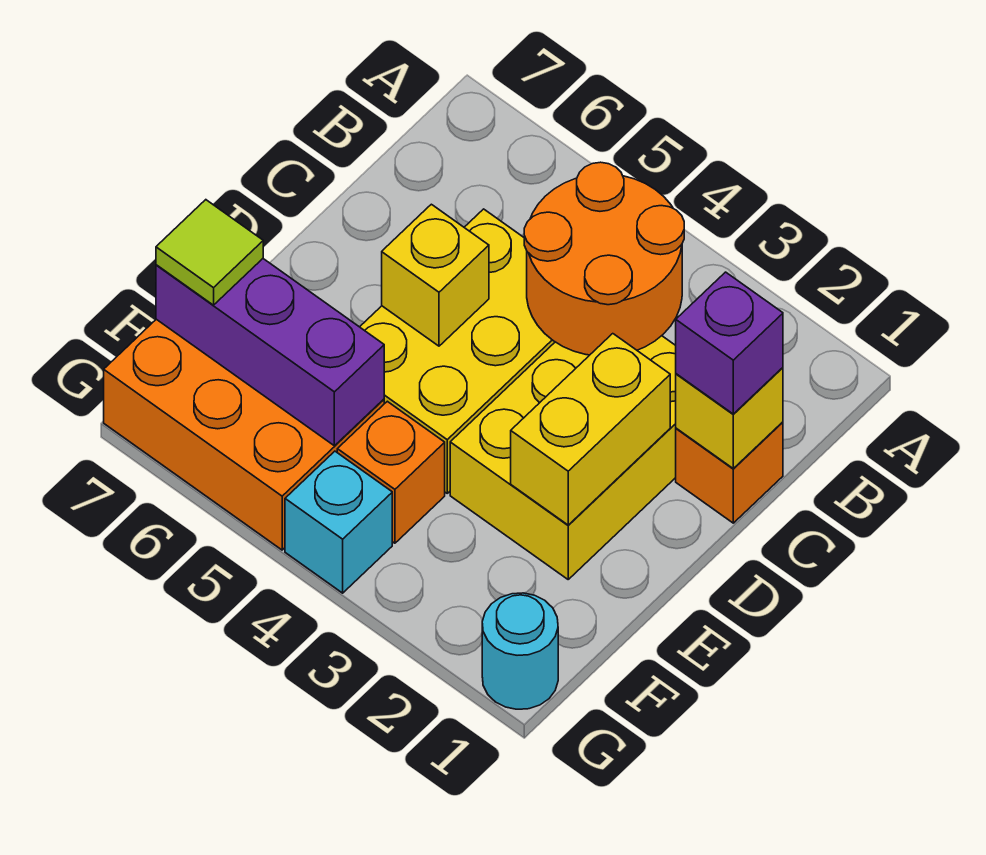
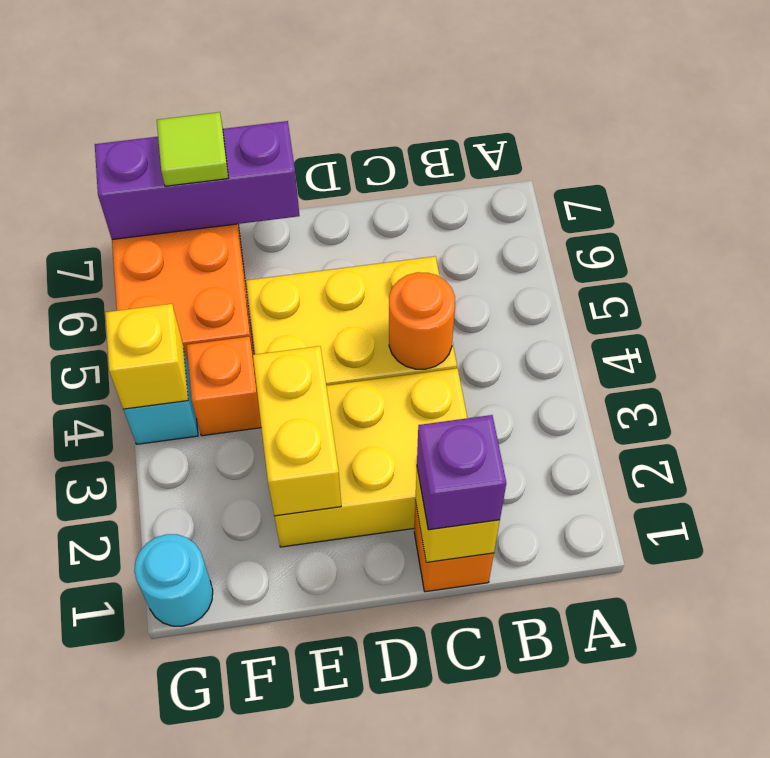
orange round brick B3:C4 level 2 -> orange round brick C4 level 2
yellow brick D2:E2 level 2 -> yellow brick E2:E3 level 2
yellow brick D5 level 2 -> yellow brick G4 level 2
purple brick F5:F7 level 2 -> purple brick E7:G7 level 2

